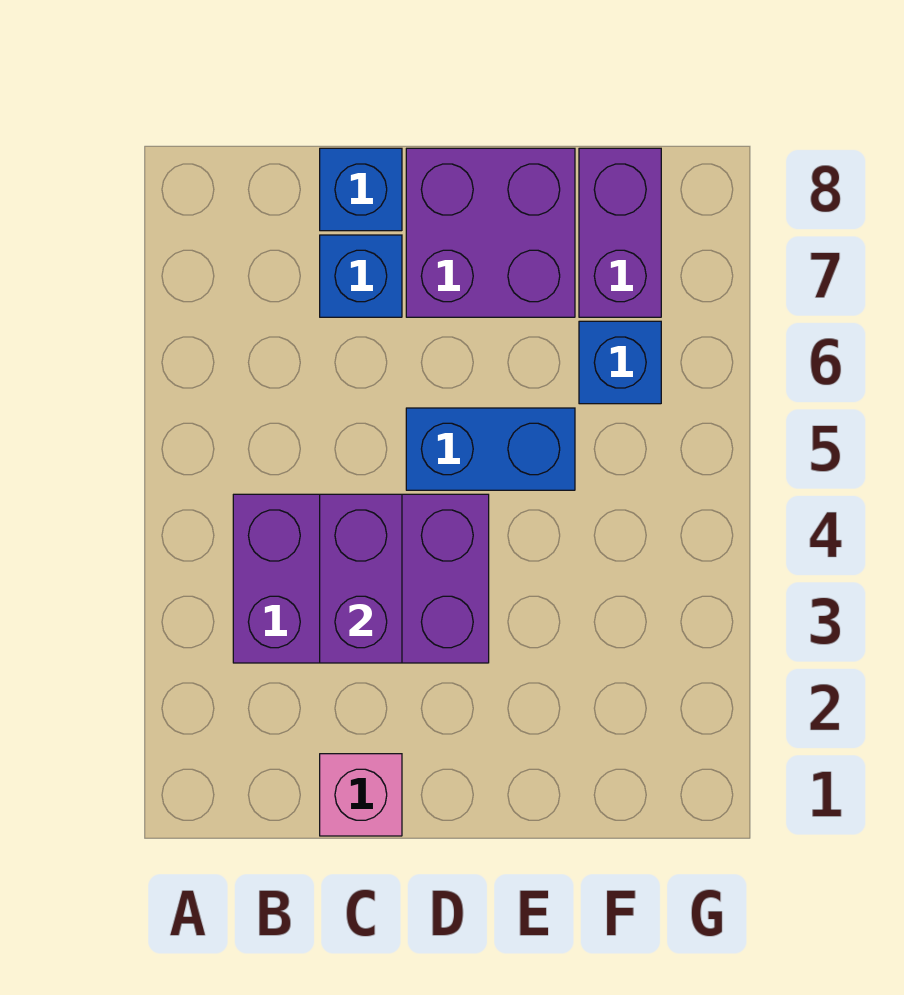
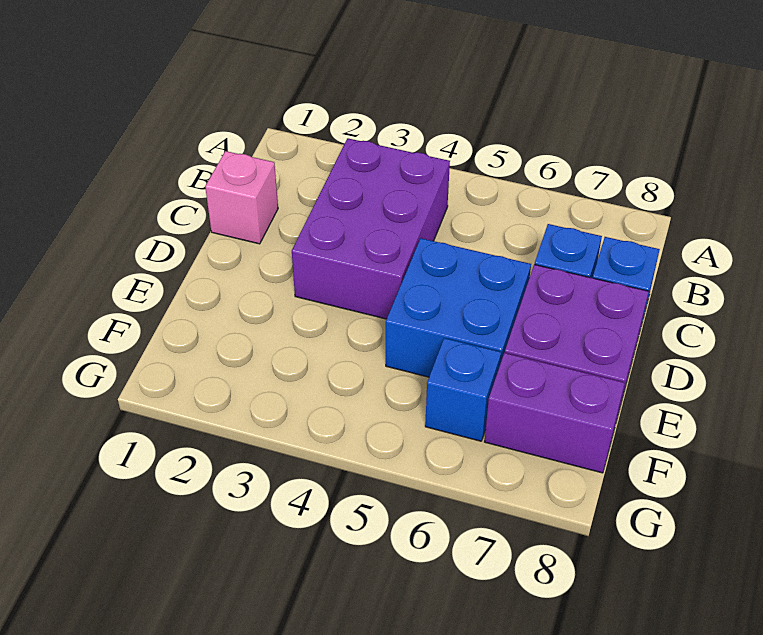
purple brick C3:C4 level 2 -> none
blue brick D5:E5 level 1 -> blue brick D5:E6 level 1

